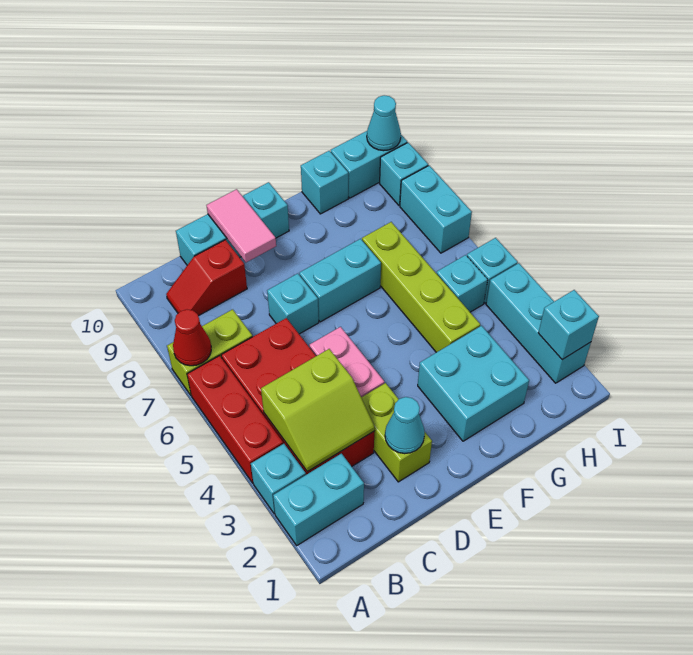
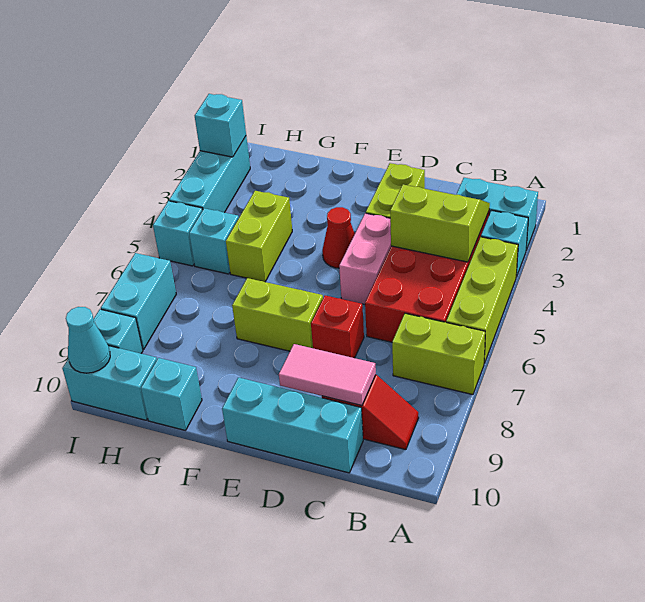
red brick A4:A6 level 1 -> lime brick A4:A6 level 1
red cone A7 level 2 -> red cone E4 level 1
cyan cone D2 level 2 -> none
cyan brick D7 level 1 -> red brick D7 level 1
pink tile D9:D10 level 2 -> pink tile C9:D9 level 2
cyan brick E7:F7 level 1 -> lime brick E7:F7 level 1
cyan brick F2:G3 level 1 -> none
lime brick G4:G7 level 1 -> lime brick G4:G5 level 1

